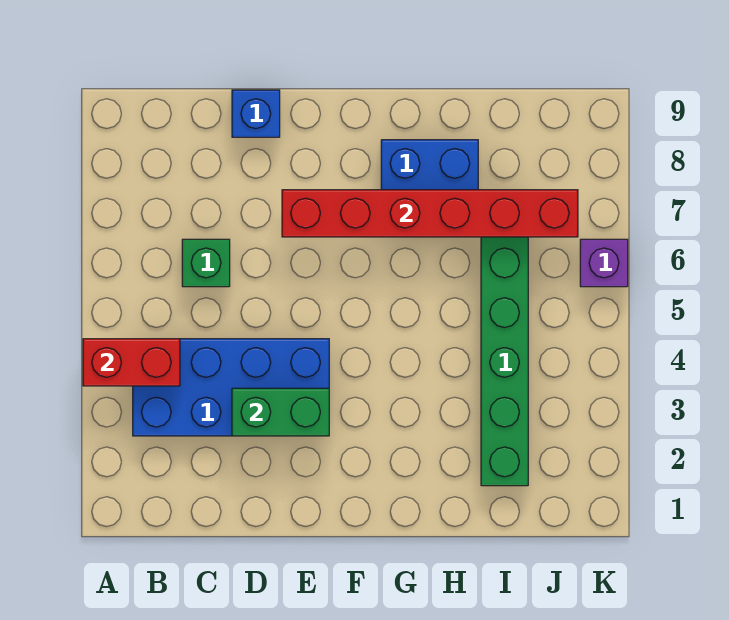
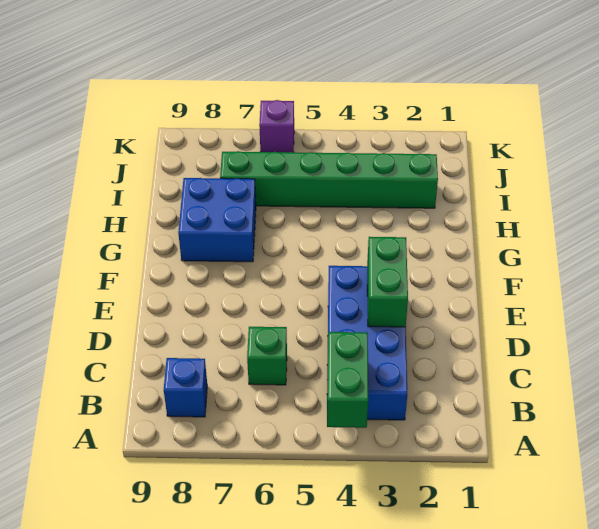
red brick A4:B4 level 2 -> green brick A4:B4 level 2
blue brick D9 level 1 -> blue brick B8 level 1
red brick E7:J7 level 2 -> none

